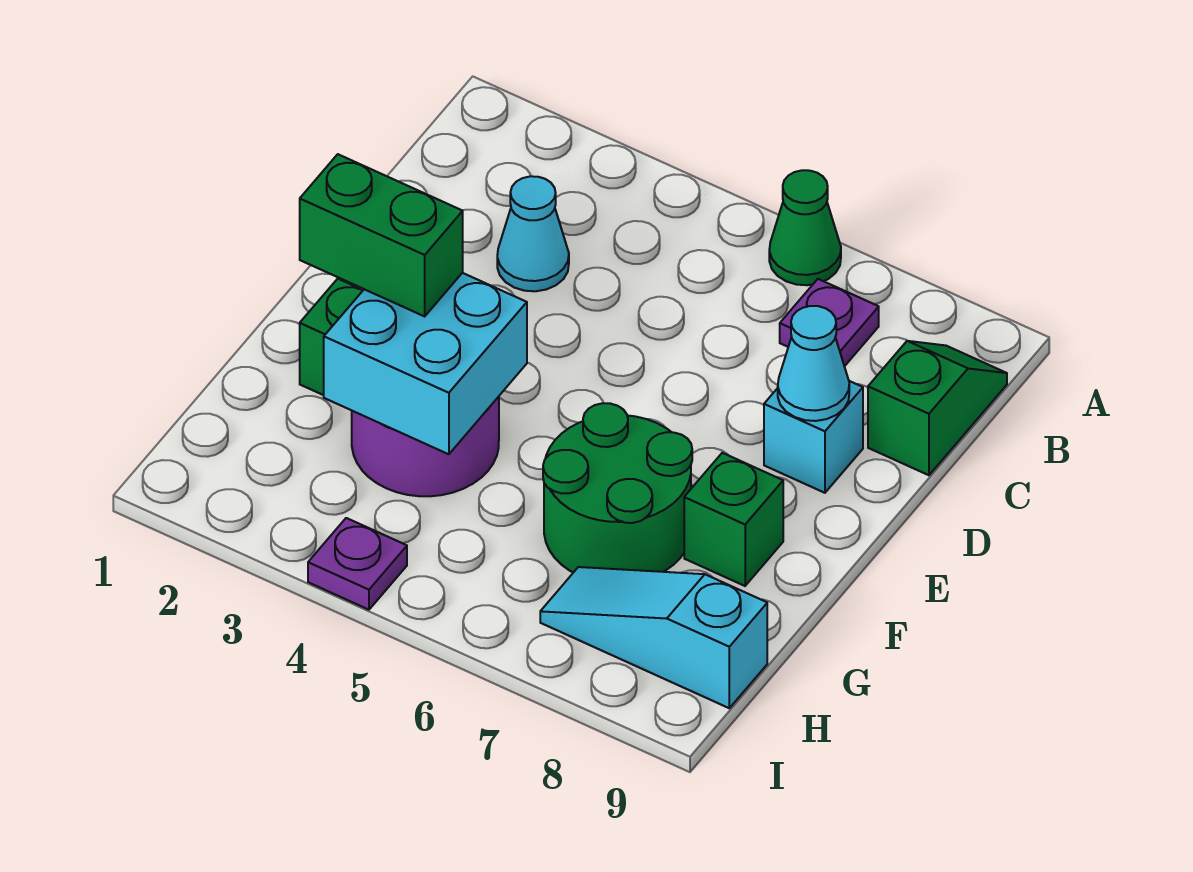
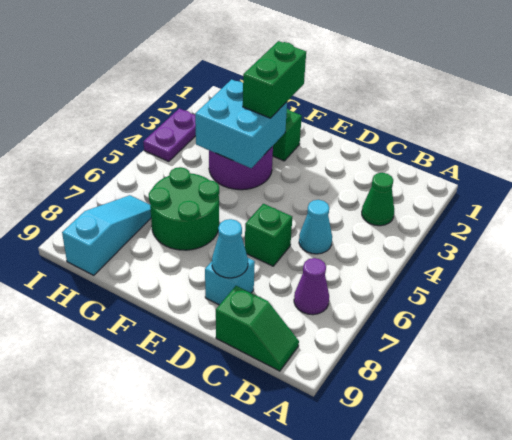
green cone A6 level 1 -> green cone B3 level 1
purple plate B7 level 1 -> purple cone B7 level 1
cyan cone C3 level 1 -> cyan cone C5 level 1
green brick F8 level 1 -> green brick D6 level 1
purple plate I4 level 1 -> purple plate I3:I4 level 1

